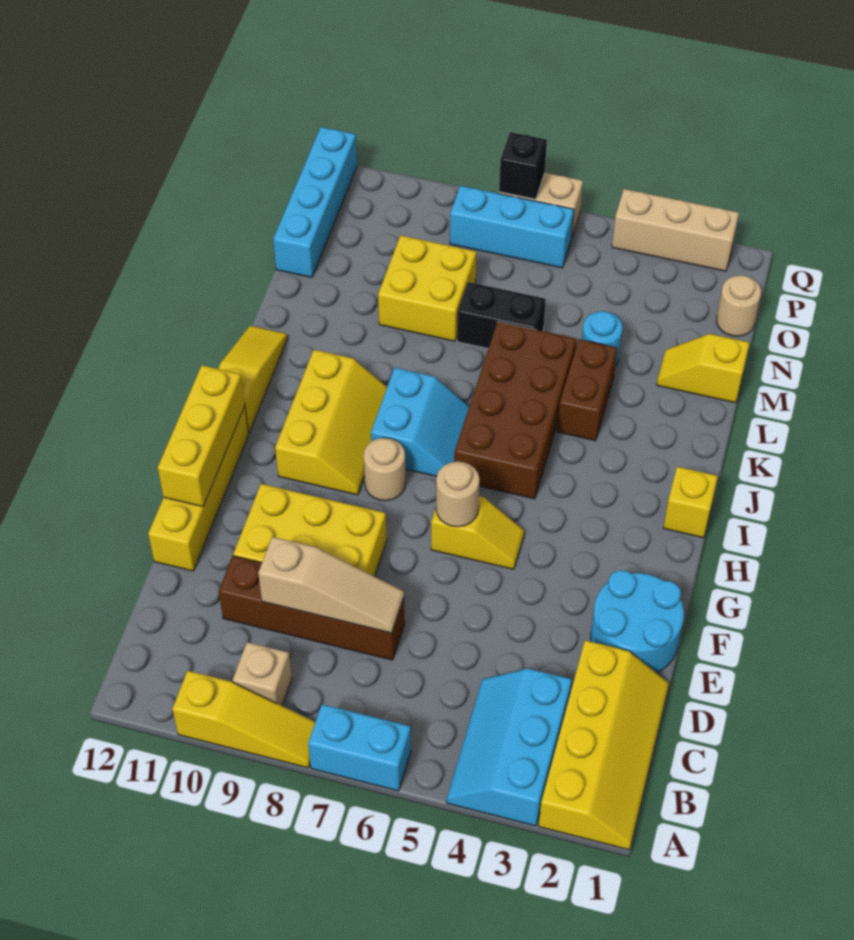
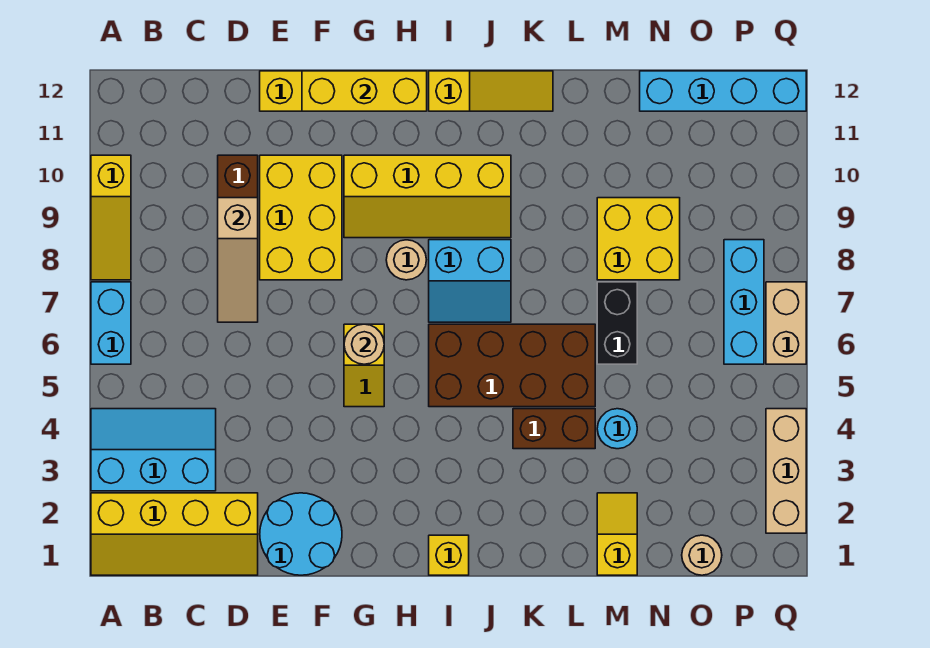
tan brick B9 level 1 -> none
yellow slope H9:J10 level 1 top 10 -> yellow slope G9:J10 level 1 top 10
black brick Q7 level 2 -> none

